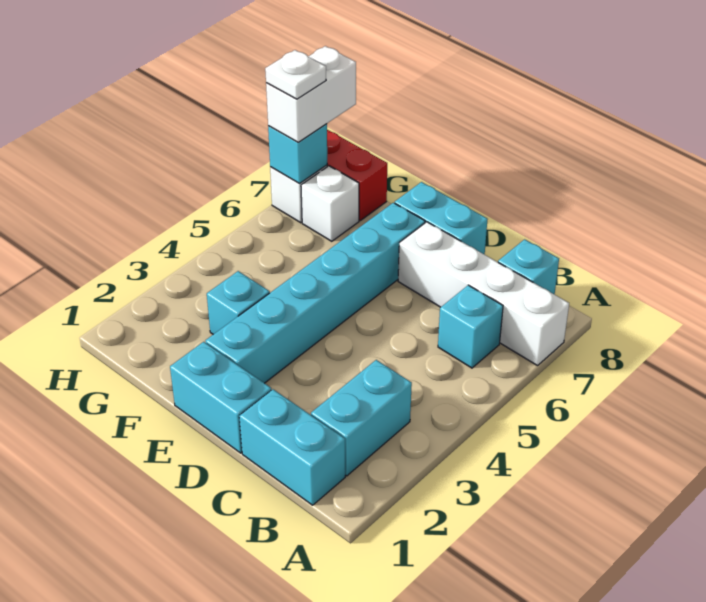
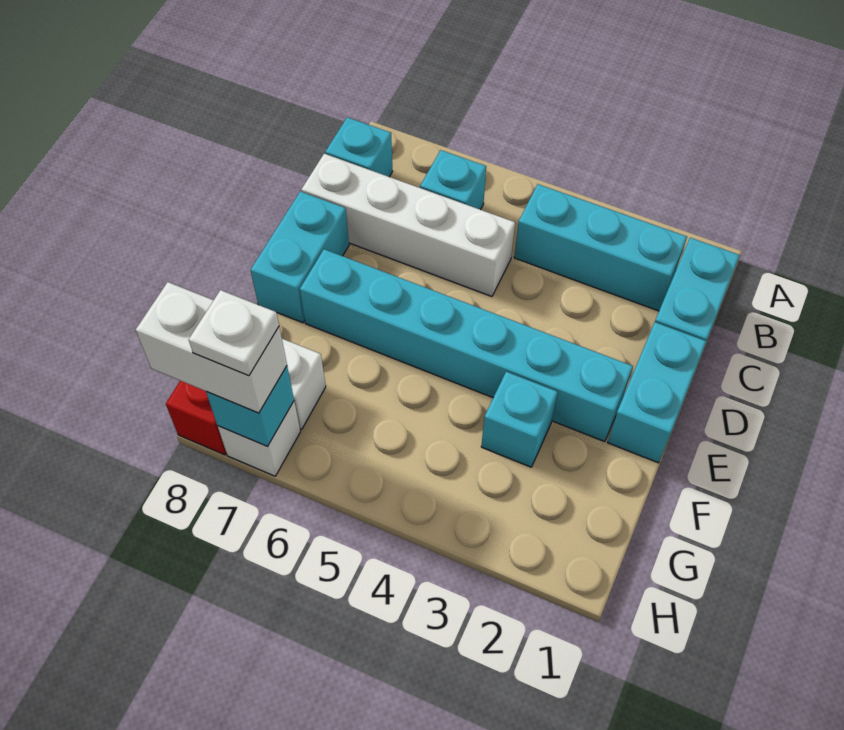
white brick A7:D7 level 1 -> white brick C5:C8 level 1
cyan brick B2:B3 level 1 -> cyan brick B2:B4 level 1

